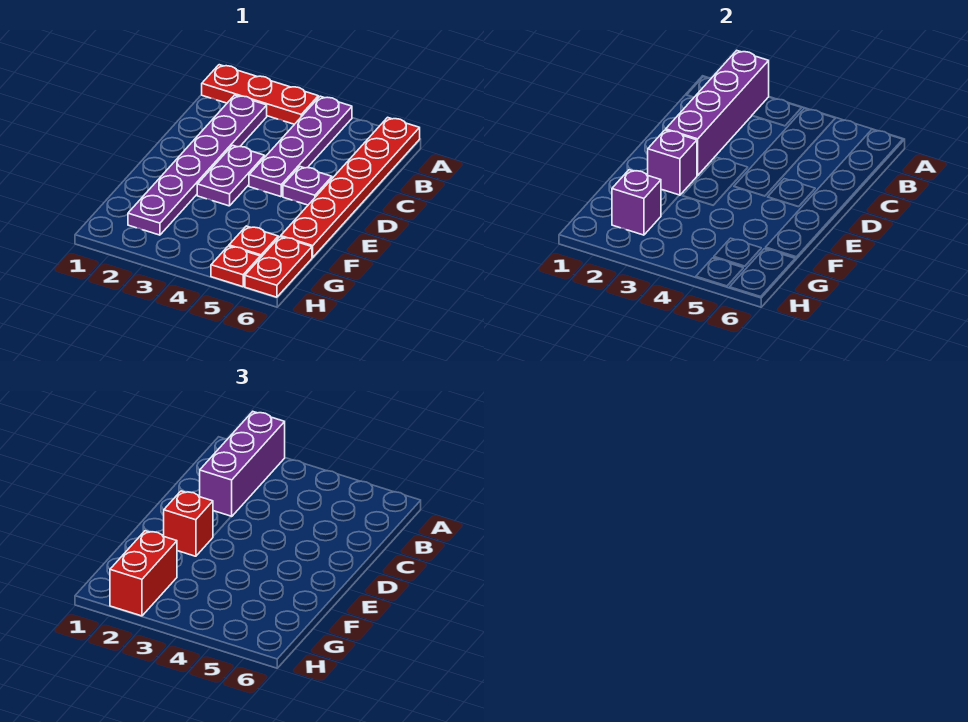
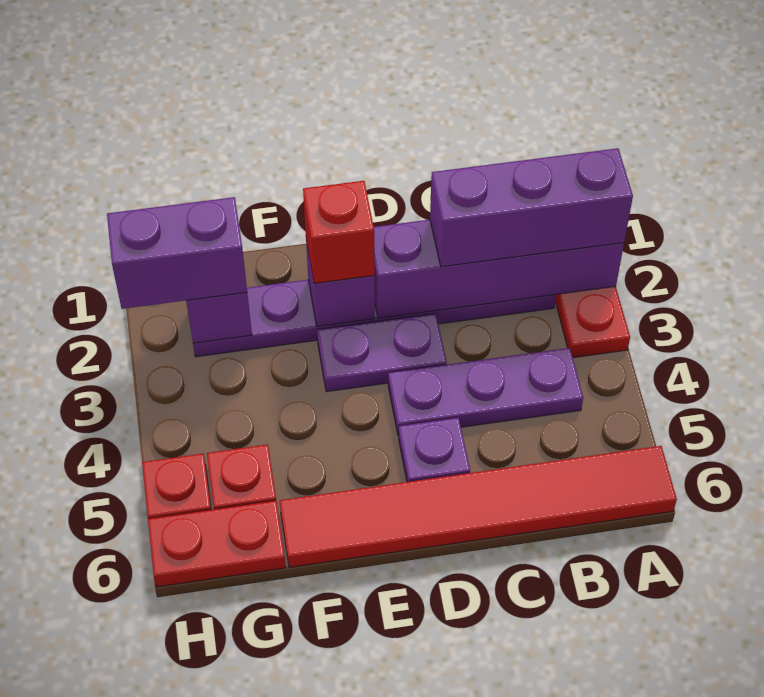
purple plate A4:D4 level 1 -> purple plate B4:D4 level 1
red plate A6:F6 level 1 -> red tile A6:F6 level 1
red brick G2:H2 level 3 -> purple brick G2:H2 level 3

